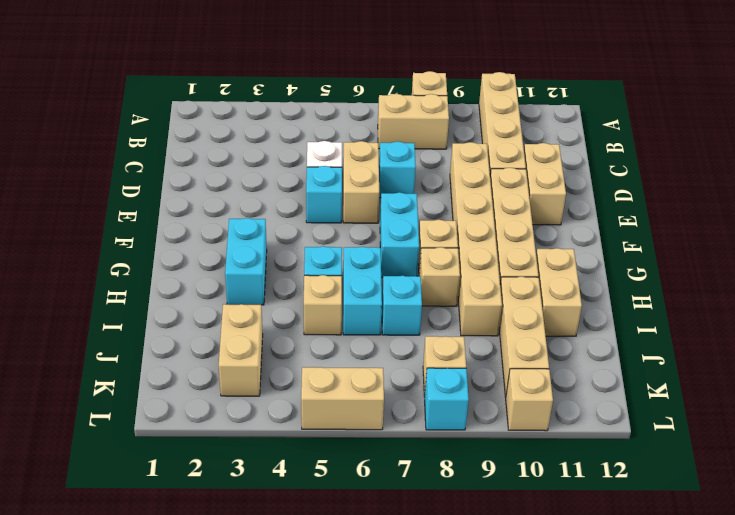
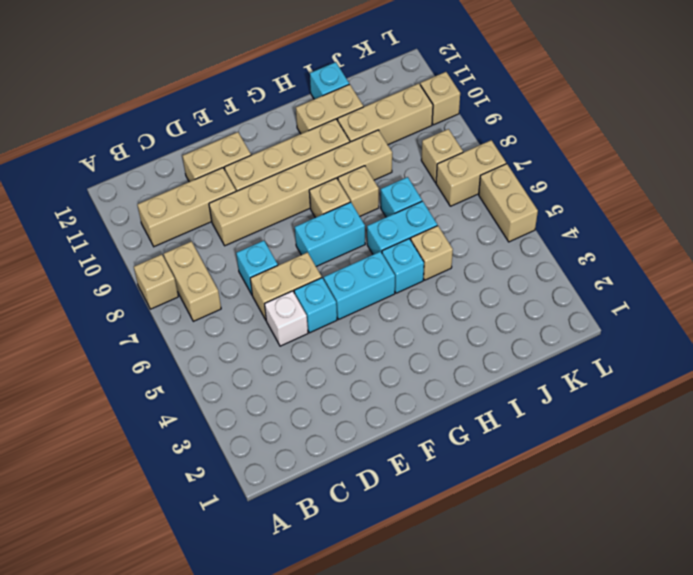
tan brick A10:D10 level 1 -> tan brick B10:D10 level 1
cyan brick G3:H3 level 1 -> cyan brick F5:G5 level 1
tan brick J3:K3 level 1 -> tan brick K7:L7 level 1
cyan brick L8 level 1 -> cyan brick I12 level 1

